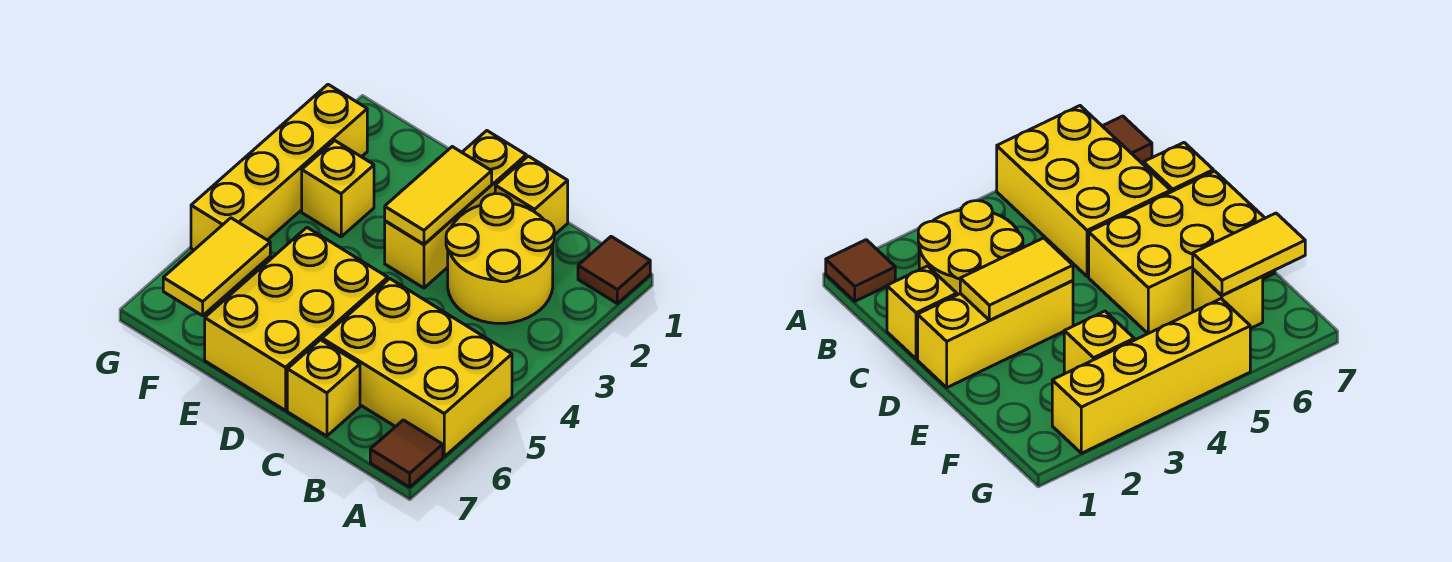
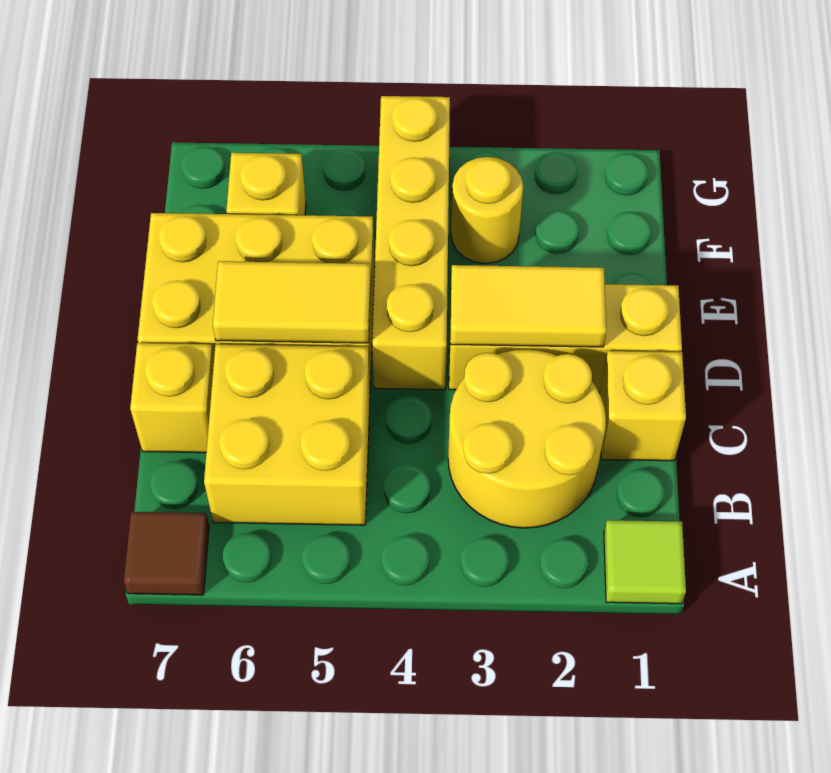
brown tile A1 level 1 -> lime tile A1 level 1
yellow brick A5:C6 level 1 -> yellow brick B5:C6 level 1
yellow brick F3 level 1 -> yellow round brick F3 level 1
yellow tile F6:F7 level 2 -> yellow tile D5:D6 level 2
yellow brick G2:G5 level 1 -> yellow brick D4:G4 level 1

